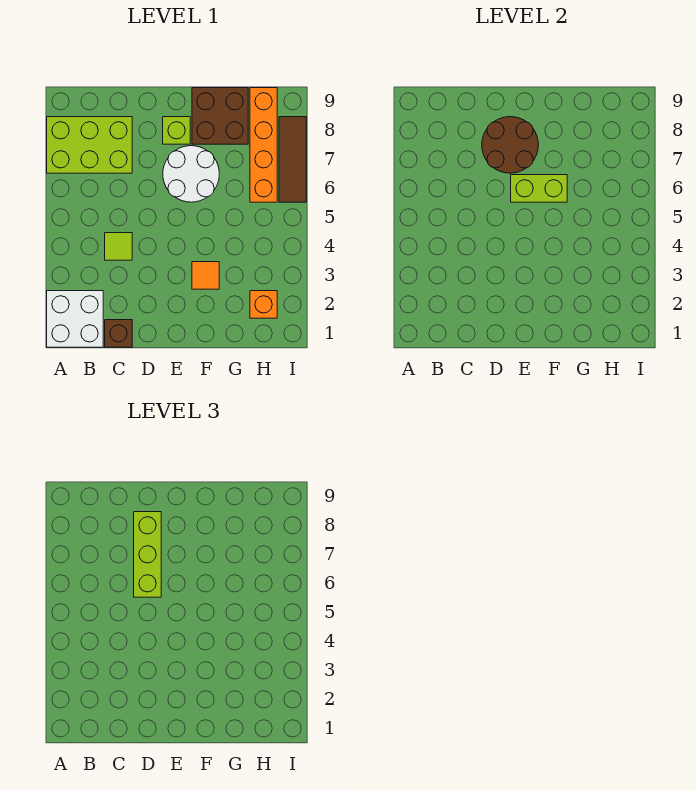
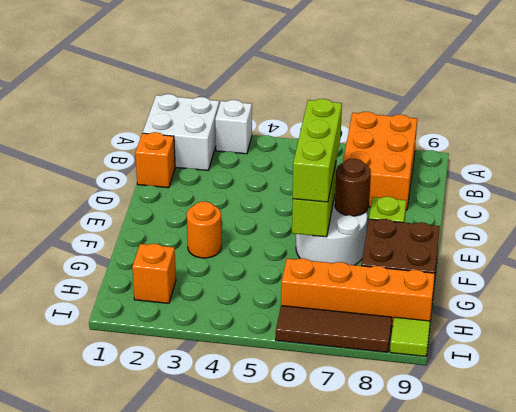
none -> white brick A3 level 1
lime brick A7:C8 level 1 -> orange brick A7:C8 level 1
brown brick C1 level 1 -> orange brick C1 level 1
lime tile C4 level 1 -> lime tile I9 level 1
lime brick D6:D8 level 3 -> lime brick D6:F6 level 3
brown round brick D7:E8 level 2 -> brown round brick E7 level 2
orange tile F3 level 1 -> orange round brick F3 level 1

